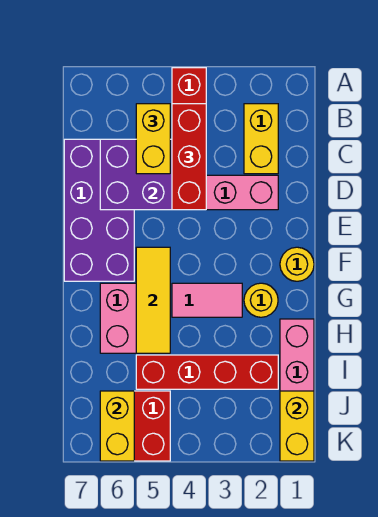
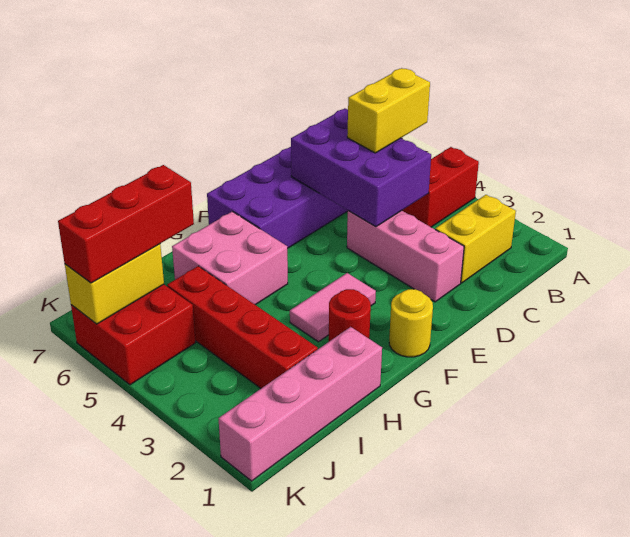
red brick B4:D4 level 3 -> red brick I6:K6 level 3
yellow tile F5:H5 level 2 -> none
yellow round brick G2 level 1 -> red round brick G2 level 1
pink tile G3:G4 level 1 -> pink tile F3:G3 level 1
yellow brick J1:K1 level 2 -> none

